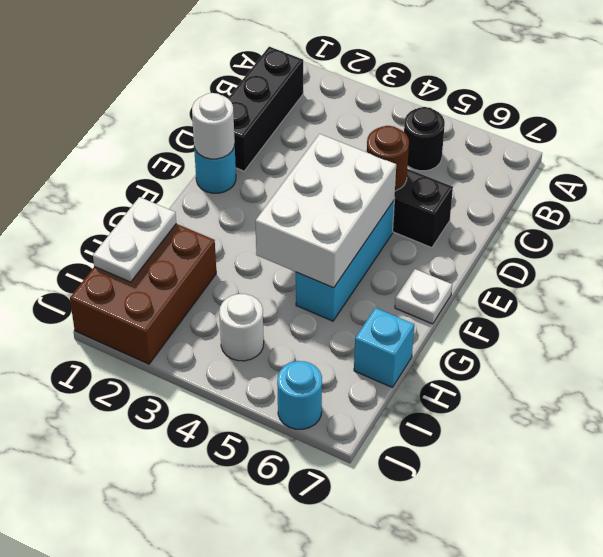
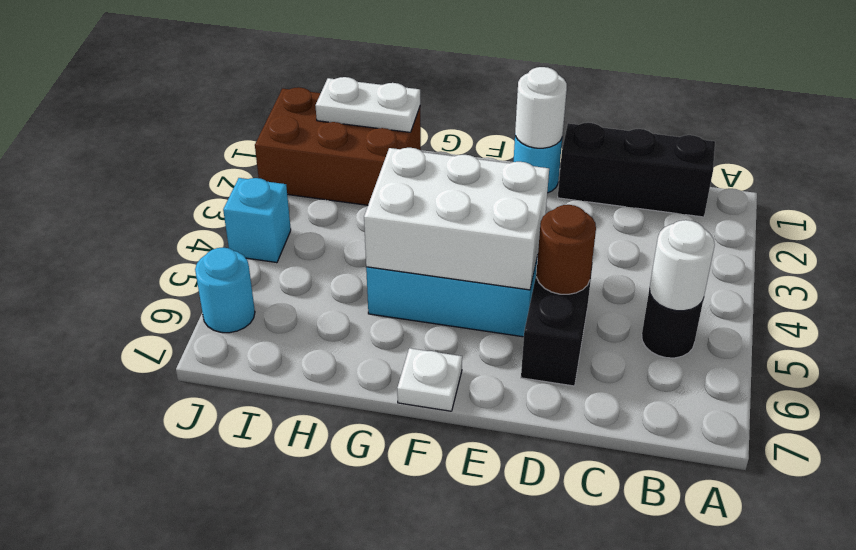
cyan brick H7 level 1 -> cyan brick J4 level 1
white round brick I4 level 1 -> white round brick B5 level 2

